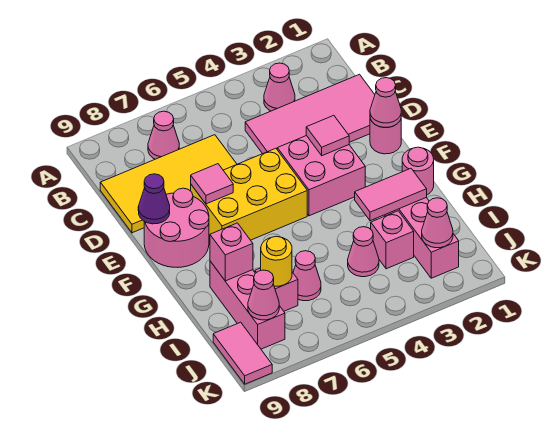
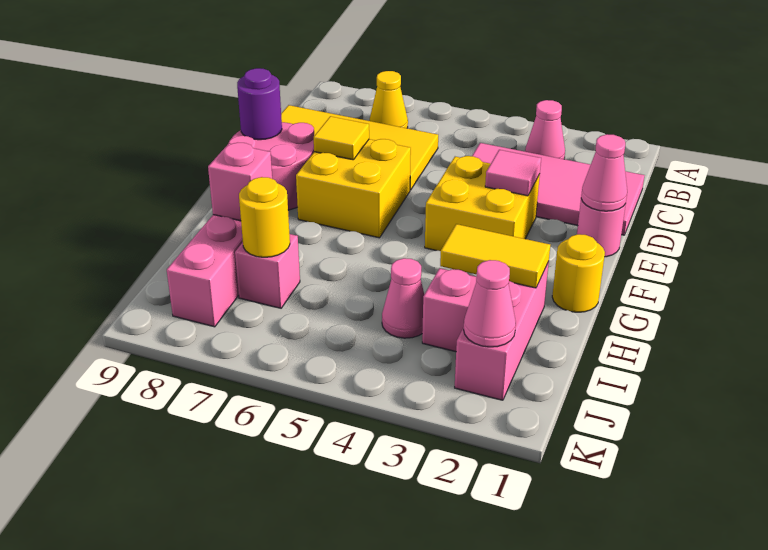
pink cone B7 level 1 -> yellow cone B7 level 1
pink brick E3:F4 level 1 -> yellow brick E3:F4 level 1
yellow brick E5:F7 level 1 -> yellow brick E6:F7 level 1
pink tile E7 level 2 -> yellow tile E7 level 2
purple cone E9 level 2 -> purple round brick E9 level 2
pink round brick G1 level 1 -> yellow round brick G1 level 1
pink tile H2:H3 level 2 -> yellow tile H2:H3 level 2
pink cone I6 level 1 -> none
pink cone J8 level 2 -> none
pink tile J9:K9 level 1 -> none

